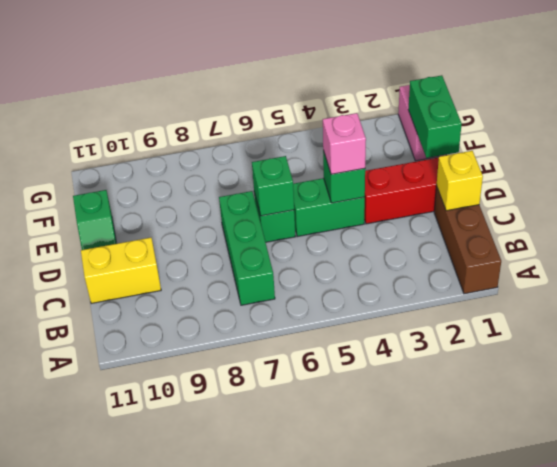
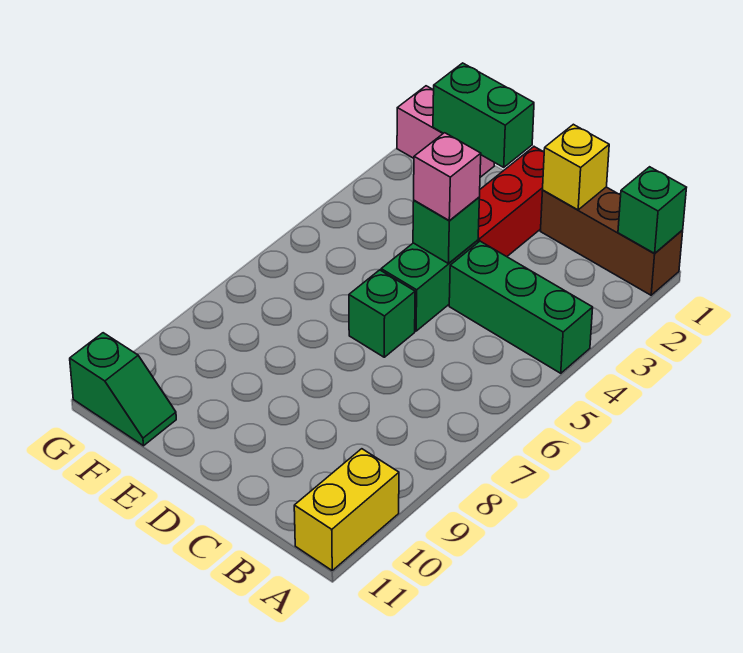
green brick B7:D7 level 1 -> green brick A4:C4 level 1
yellow brick C10:C11 level 1 -> yellow brick A10:A11 level 1
green brick D6 level 2 -> green brick A1 level 2
green slope D11:E11 level 1 top E -> green slope F11:G11 level 1 top G

